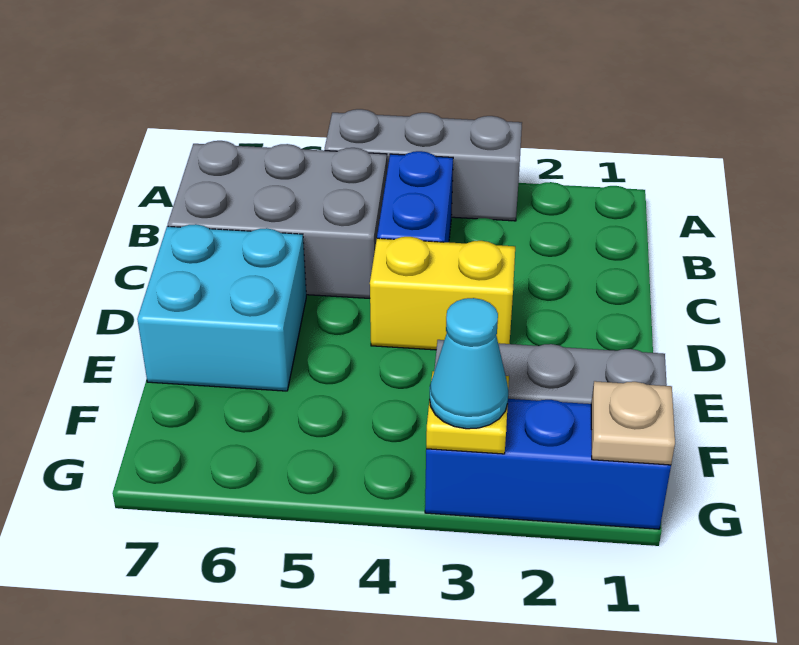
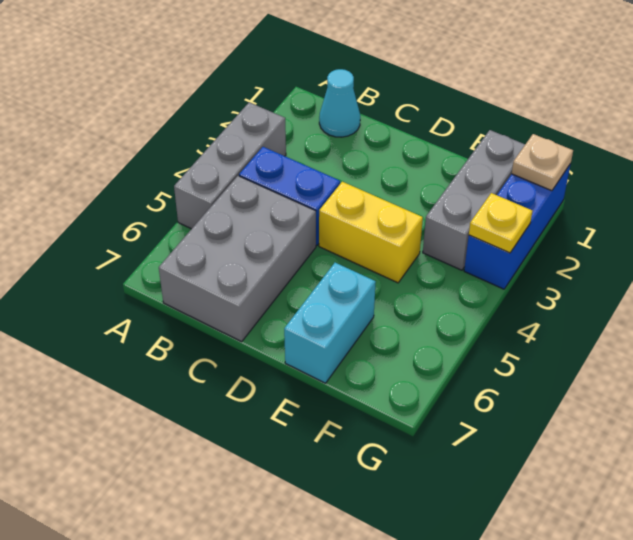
yellow brick D3:D4 level 1 -> yellow brick D4:E4 level 1
cyan brick D6:E7 level 1 -> cyan brick E6:E7 level 1
cyan cone G3 level 3 -> cyan cone B1 level 1

